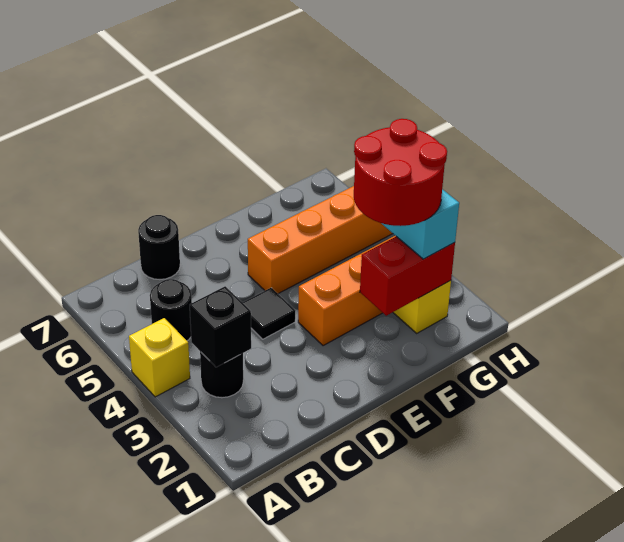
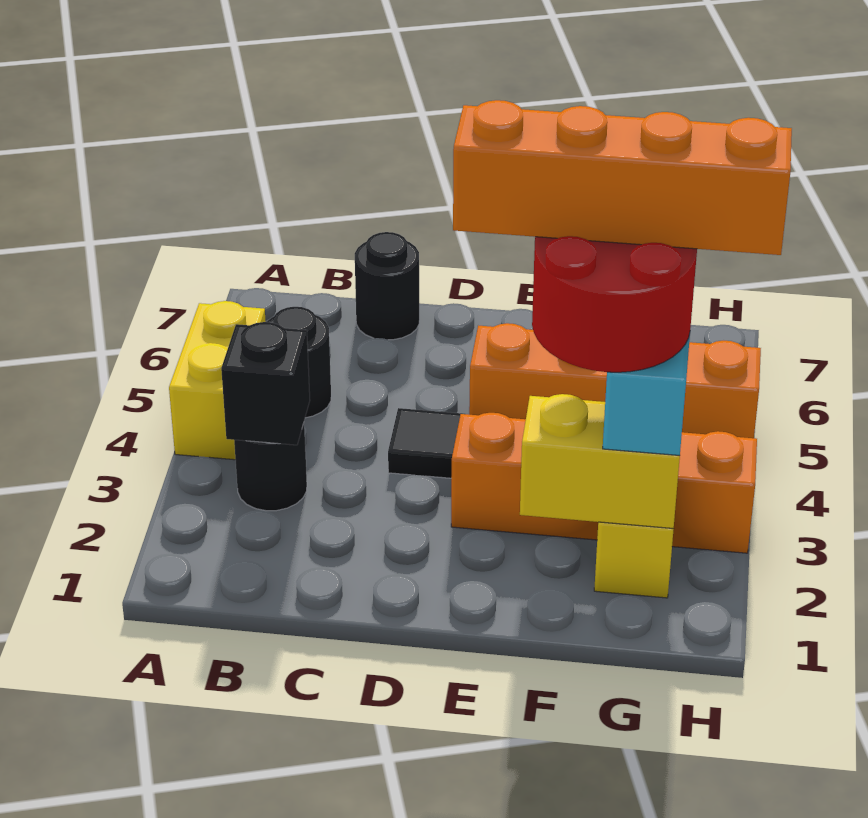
yellow brick A4 level 1 -> yellow brick A4:A5 level 1
none -> orange brick E3:H3 level 5
red brick F2:G2 level 2 -> yellow brick F2:G2 level 2

